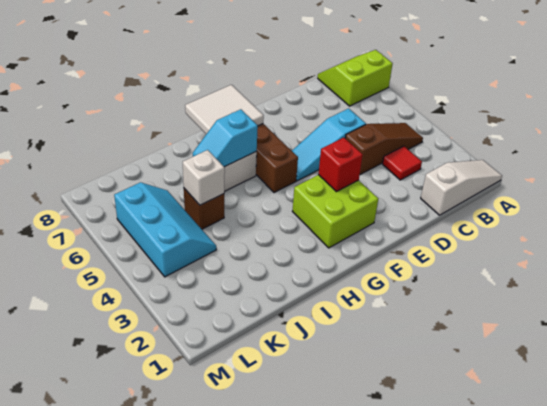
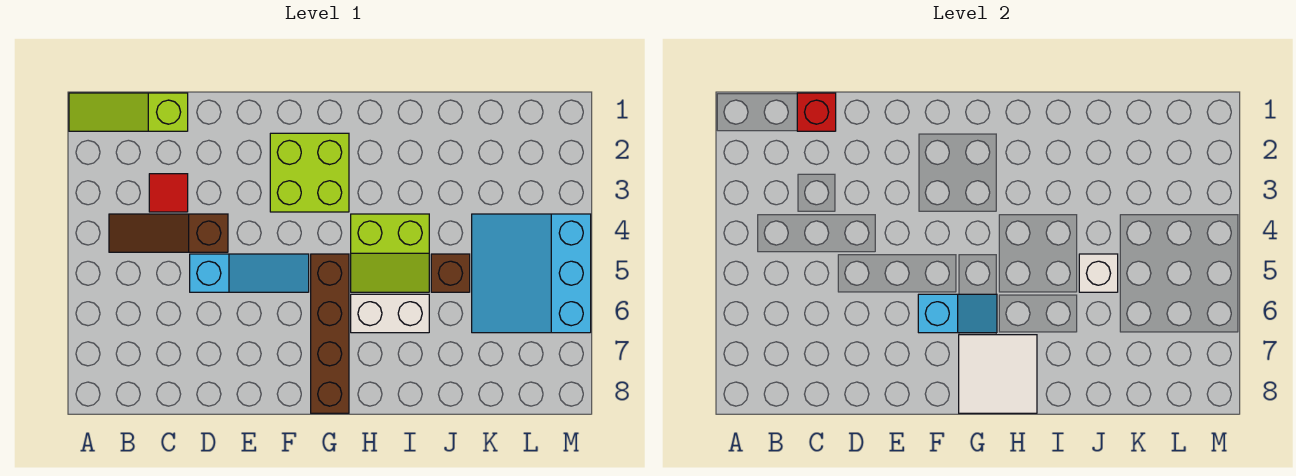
white slope A1:C1 level 1 top C -> lime slope A1:C1 level 1 top C
lime slope A7:B8 level 1 top 7 -> lime slope H4:I5 level 1 top 4
red brick F3 level 2 -> red brick C1 level 2
cyan slope H6:I6 level 2 top H -> cyan slope F6:G6 level 2 top F
cyan slope K4:L6 level 1 top L -> cyan slope K4:M6 level 1 top M

